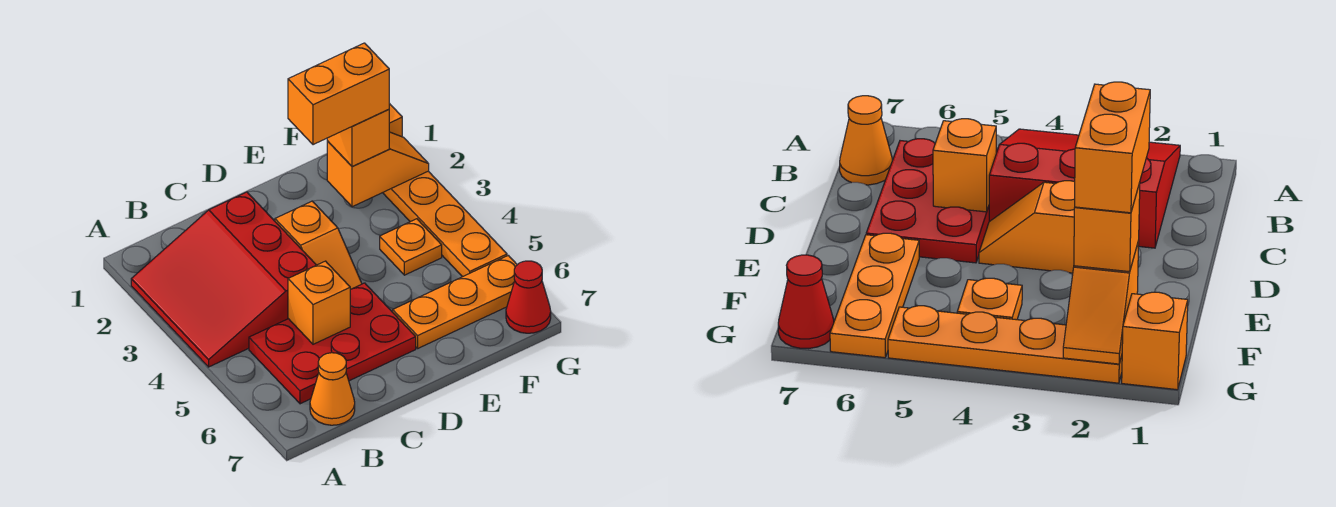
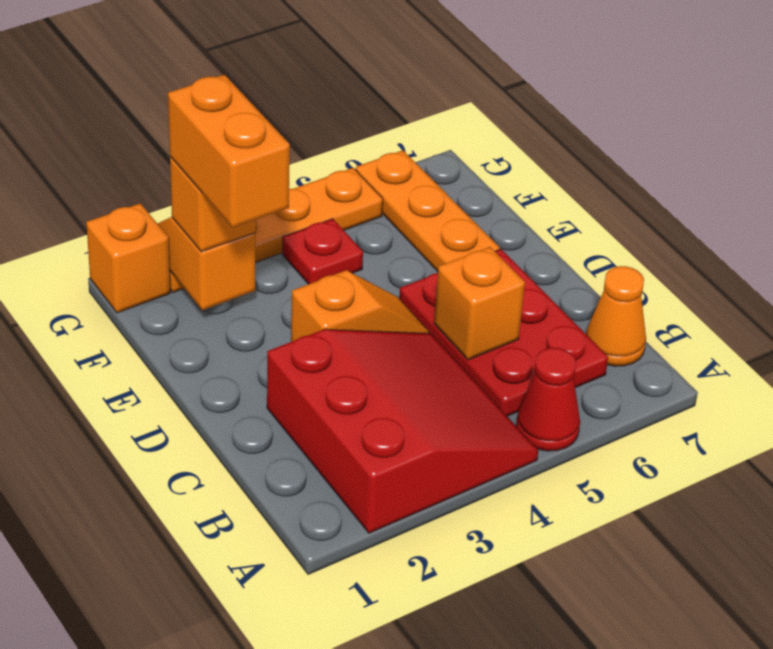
red slope A2:C4 level 1 top C -> red slope A2:C4 level 1 top 2
orange plate F4 level 1 -> red plate F4 level 1
red cone G7 level 1 -> red cone A5 level 1

